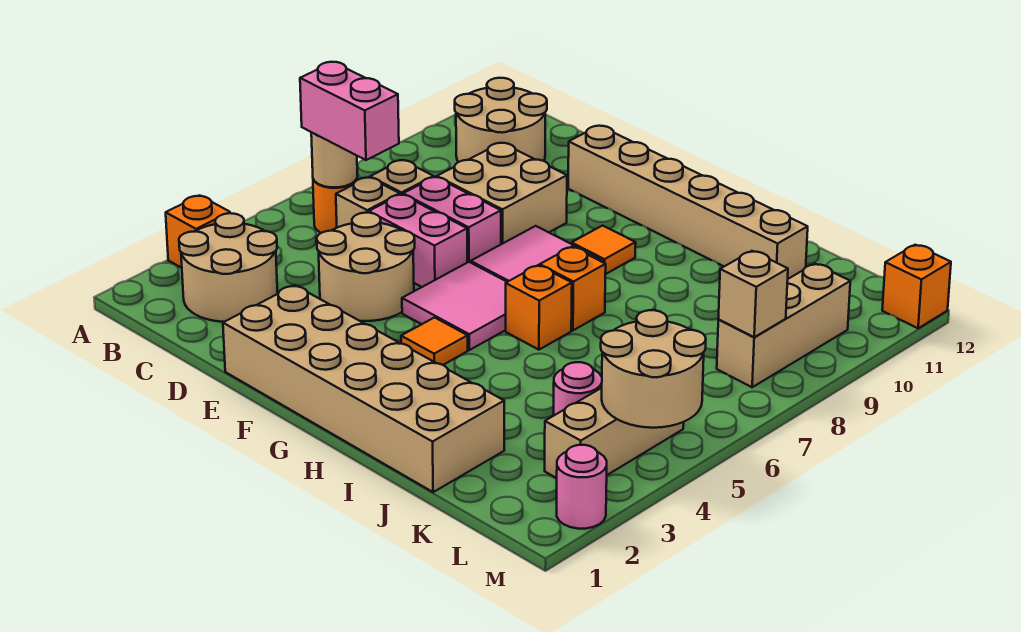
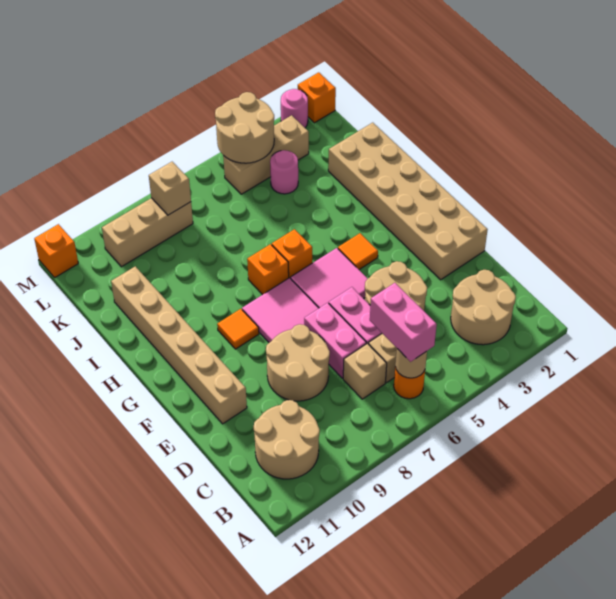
orange brick A3 level 1 -> orange brick M1 level 1
tan brick D8:E9 level 1 -> tan round brick D8:E9 level 1

